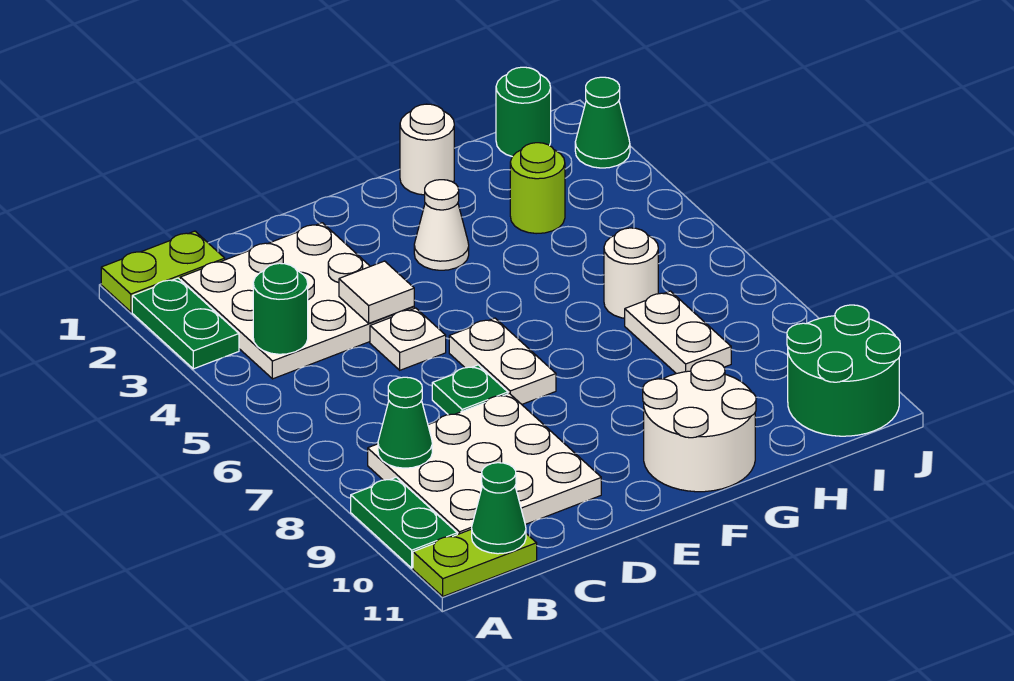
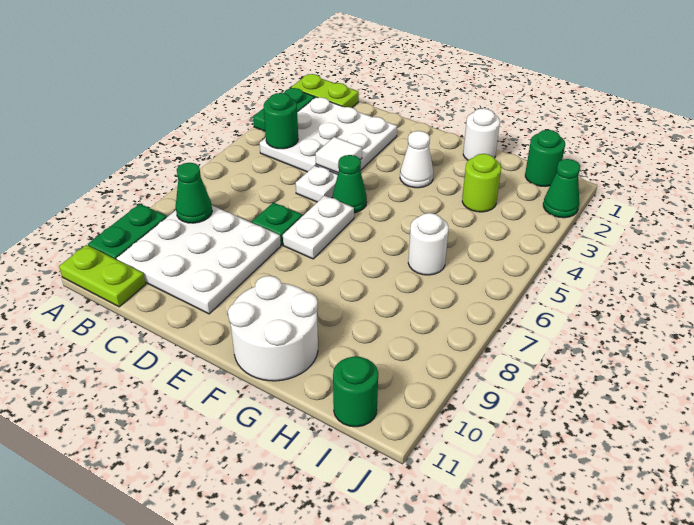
green cone B11 level 2 -> green cone E5 level 1
white plate H7:H8 level 1 -> none
green round brick I10:J11 level 1 -> green round brick I11 level 1

